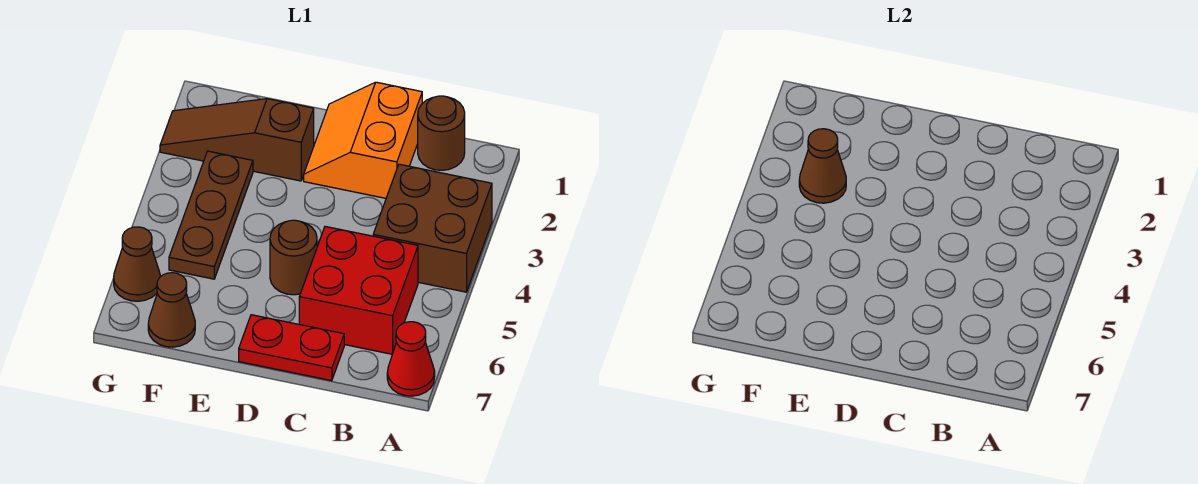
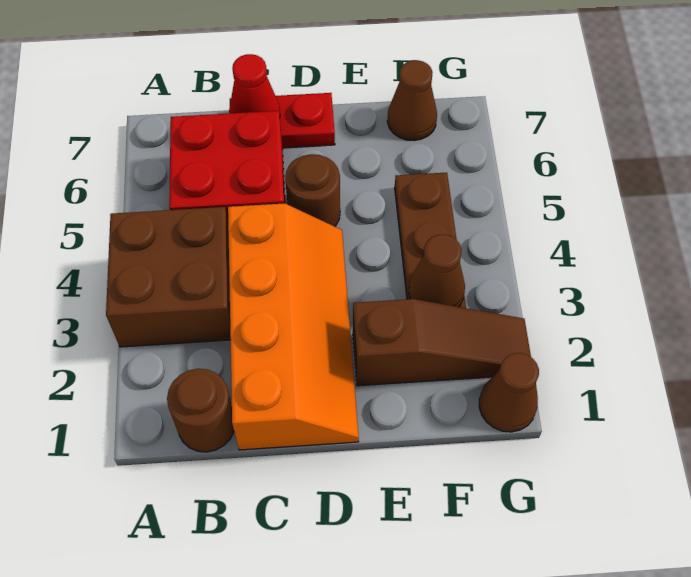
red cone A7 level 1 -> red cone C7 level 2
orange slope C1:D2 level 1 top C -> orange slope C1:D4 level 1 top C
brown cone G6 level 1 -> brown cone G1 level 1

